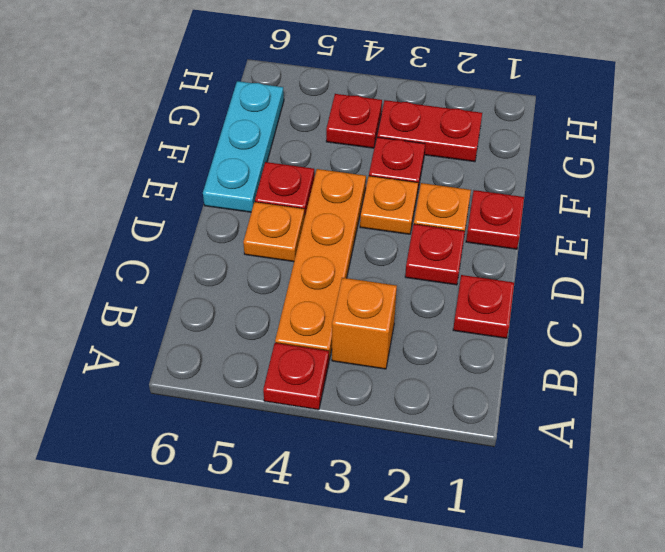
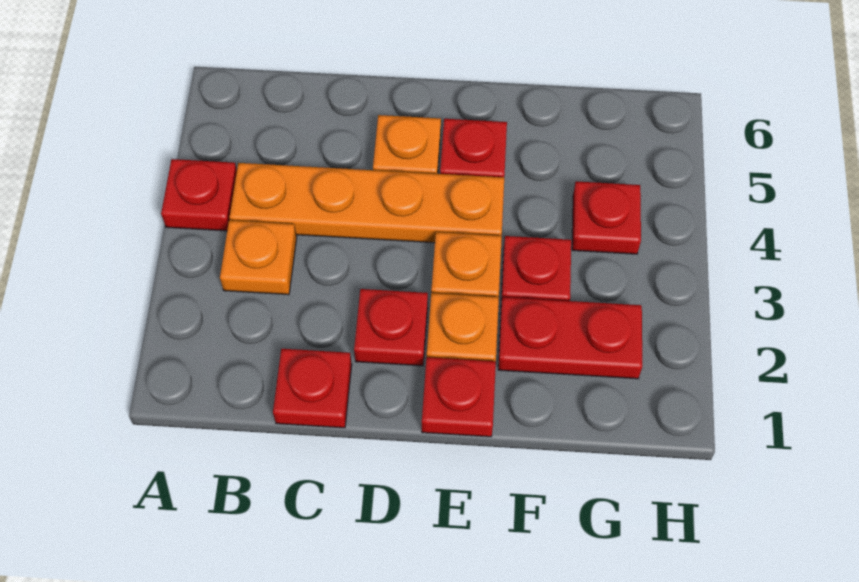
orange brick B3 level 1 -> orange plate B3 level 1
cyan plate E6:G6 level 1 -> none
red plate G2:G3 level 1 -> red plate F2:G2 level 1

